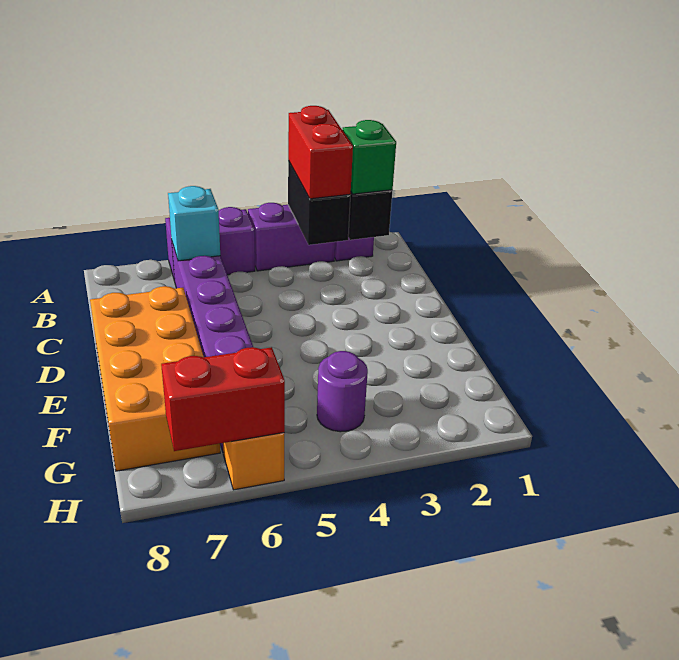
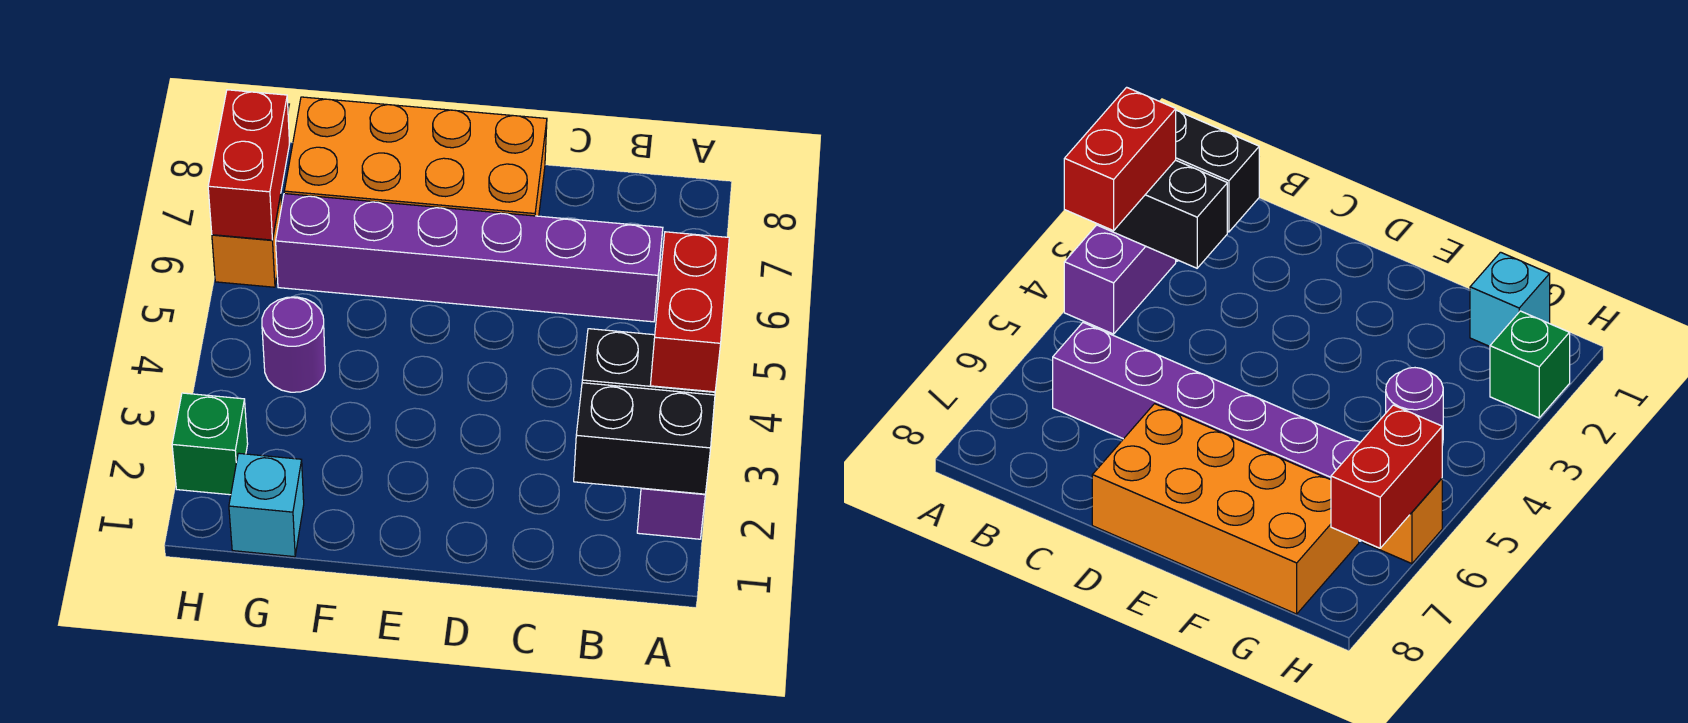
red brick A3:B3 level 3 -> red brick A3:A4 level 3
purple brick A5:A6 level 1 -> none
green brick B2 level 3 -> green brick H2 level 1
cyan brick B6 level 2 -> cyan brick G1 level 1

